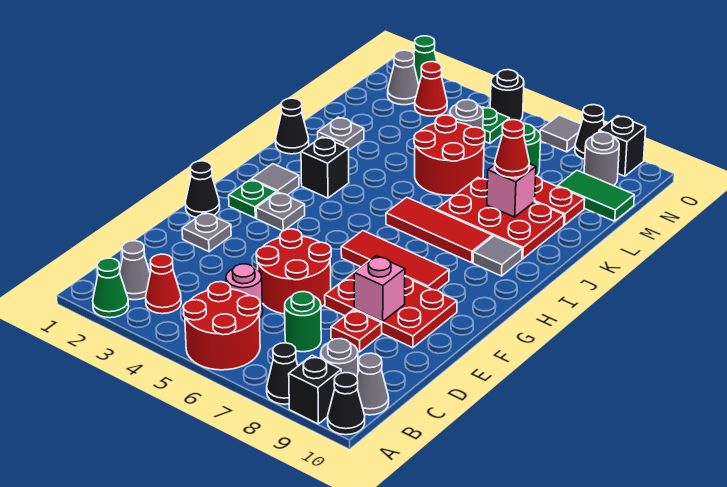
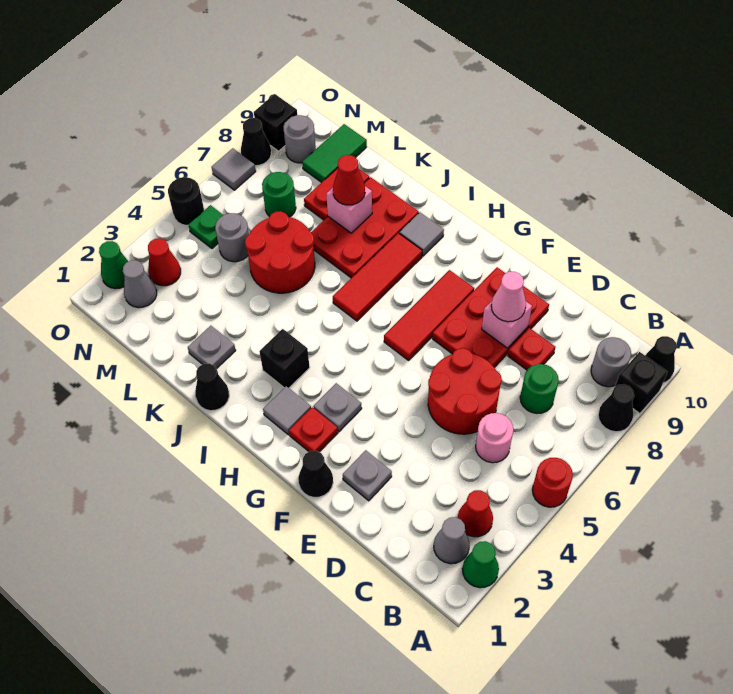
red round brick A5:B6 level 1 -> red round brick A5 level 1
grey cone B10 level 1 -> none
none -> pink cone E8 level 3
green plate G2 level 1 -> red plate G2 level 1

